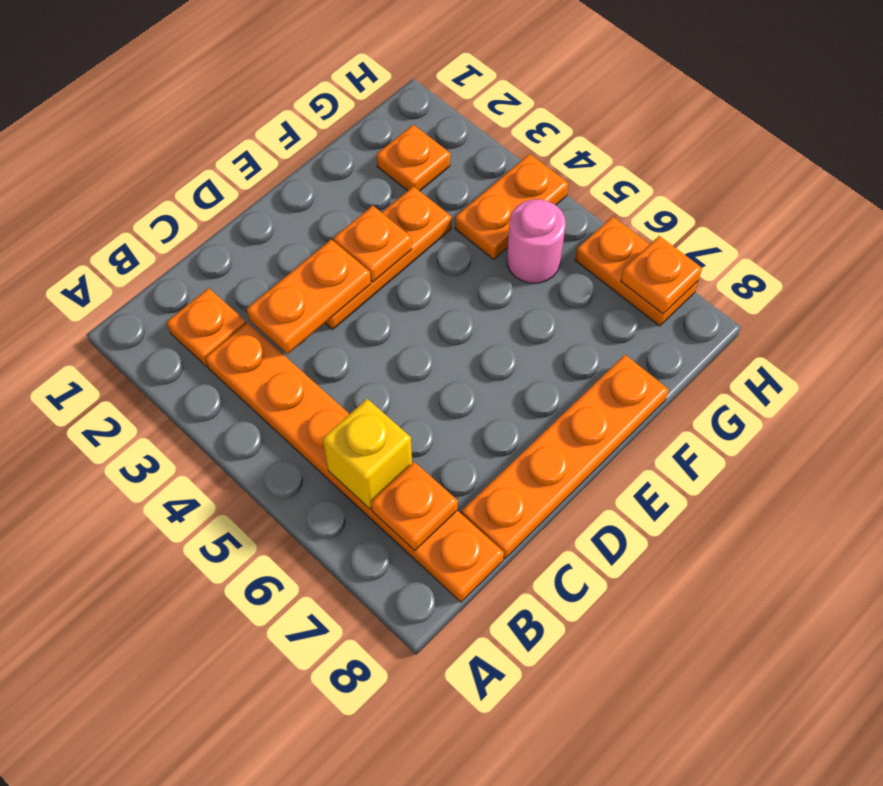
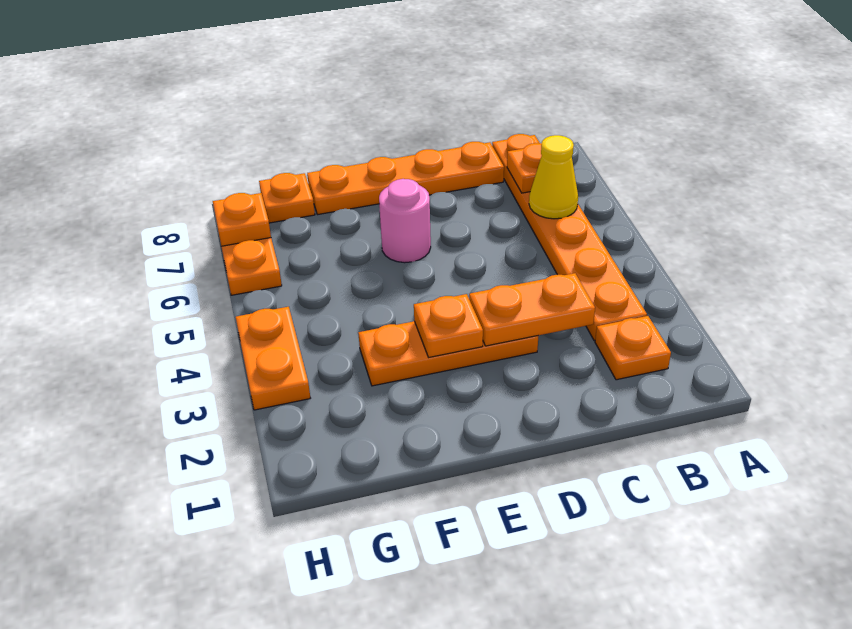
yellow brick B6 level 2 -> yellow cone B6 level 2
orange plate G2 level 1 -> orange plate G8 level 1
orange plate G4:H4 level 1 -> orange plate H3:H4 level 1
pink round brick G5 level 1 -> pink round brick E6 level 1

